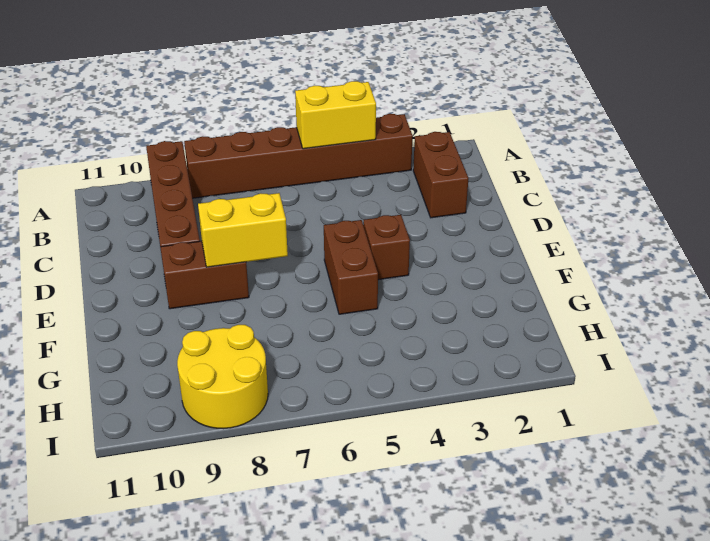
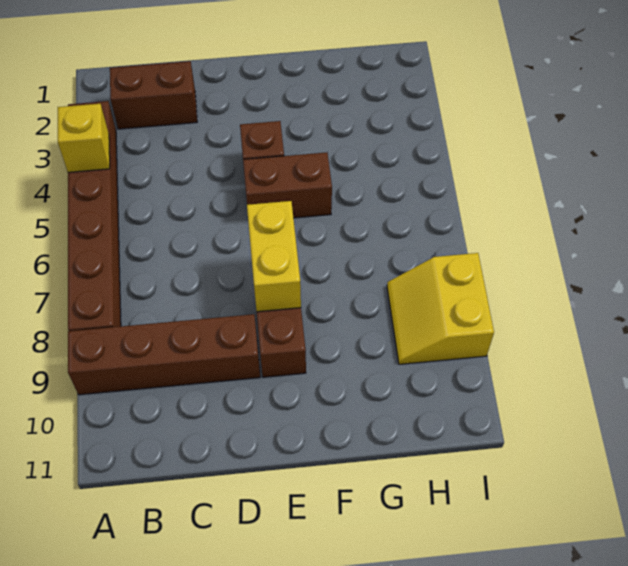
yellow brick A4:A5 level 2 -> yellow brick A4 level 2
yellow round brick H8:I9 level 1 -> yellow slope H8:I9 level 1 top I

